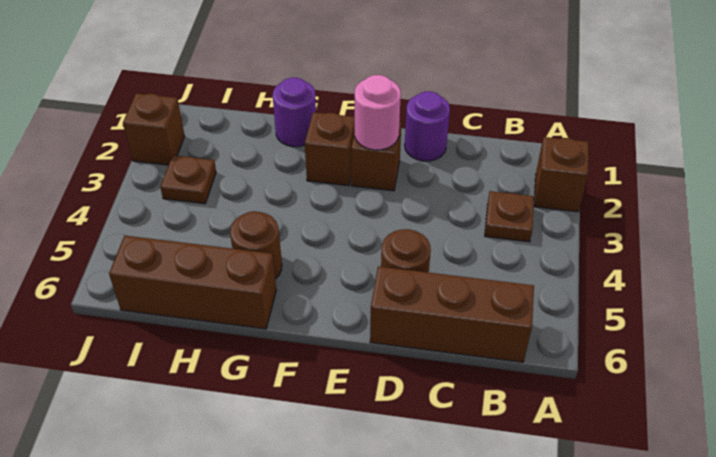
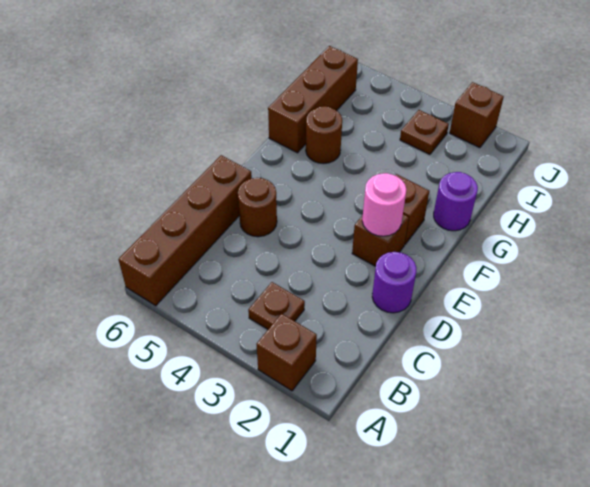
brown brick B6:D6 level 1 -> brown brick A6:D6 level 1

